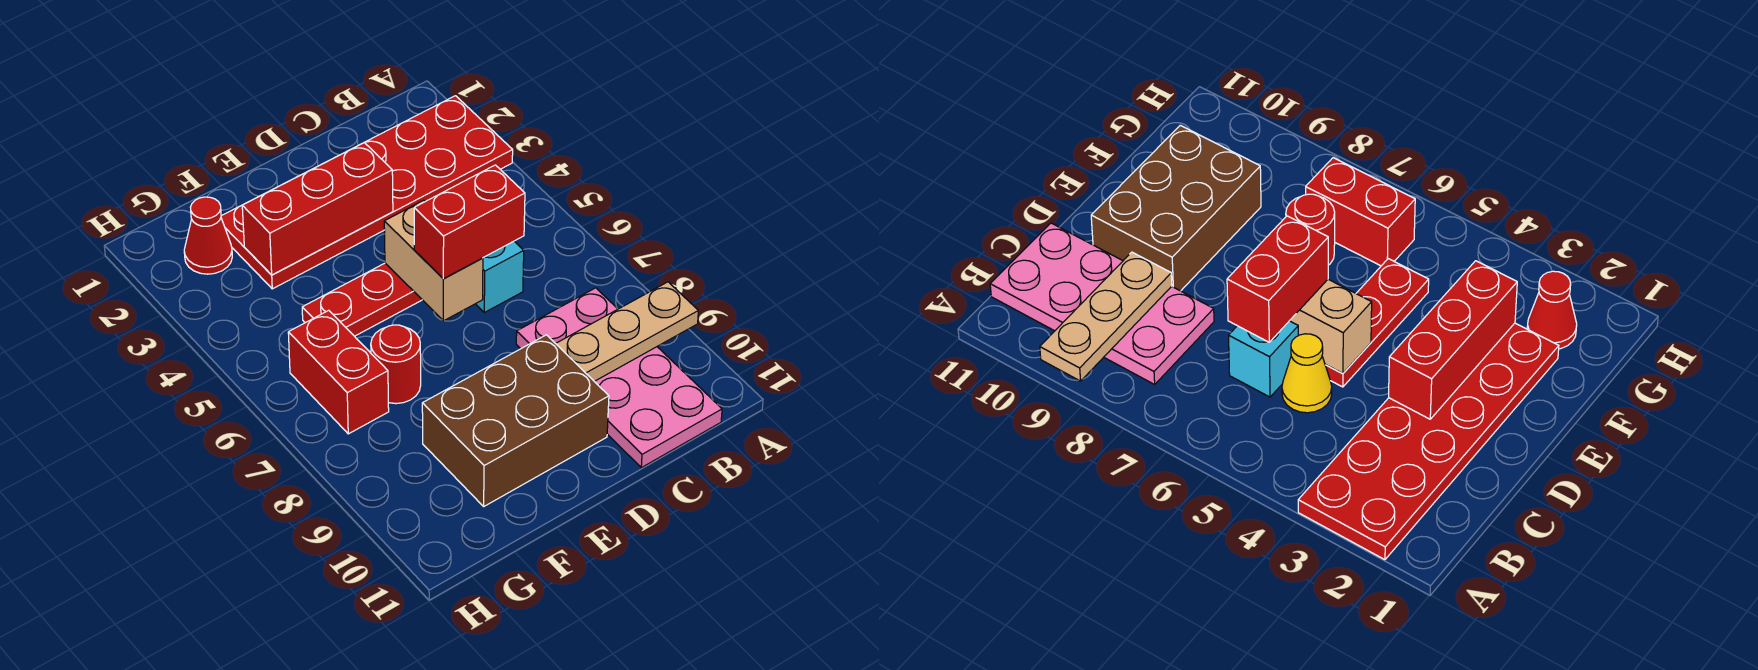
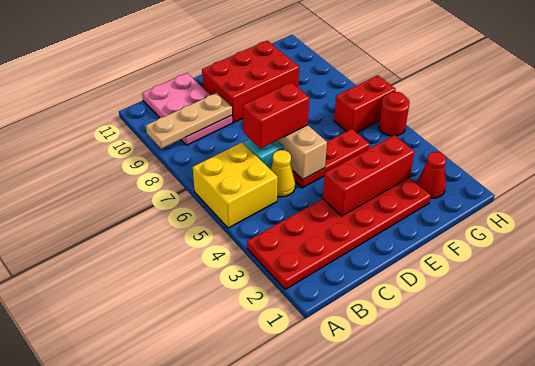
none -> yellow brick A5:B6 level 1
pink plate B8:C11 level 1 -> pink plate B9:C11 level 1
brown brick D9:F10 level 1 -> red brick D9:F10 level 1
red round brick F7 level 1 -> red round brick H5 level 1
red brick G6:G7 level 1 -> red brick G6:H6 level 1

